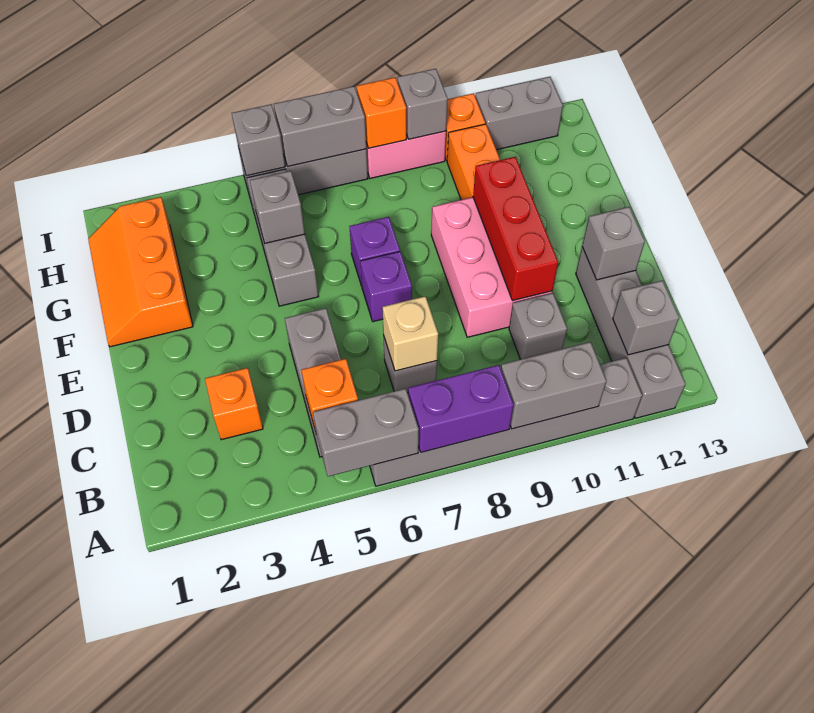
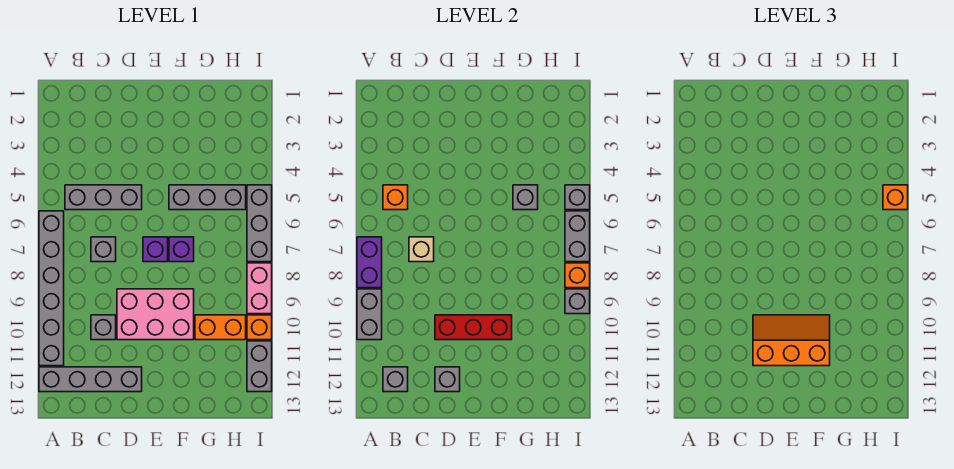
grey brick A5:A6 level 2 -> none
orange brick C3 level 1 -> orange brick I5 level 3
orange slope F1:H2 level 1 top 2 -> orange slope D10:F11 level 3 top 11

